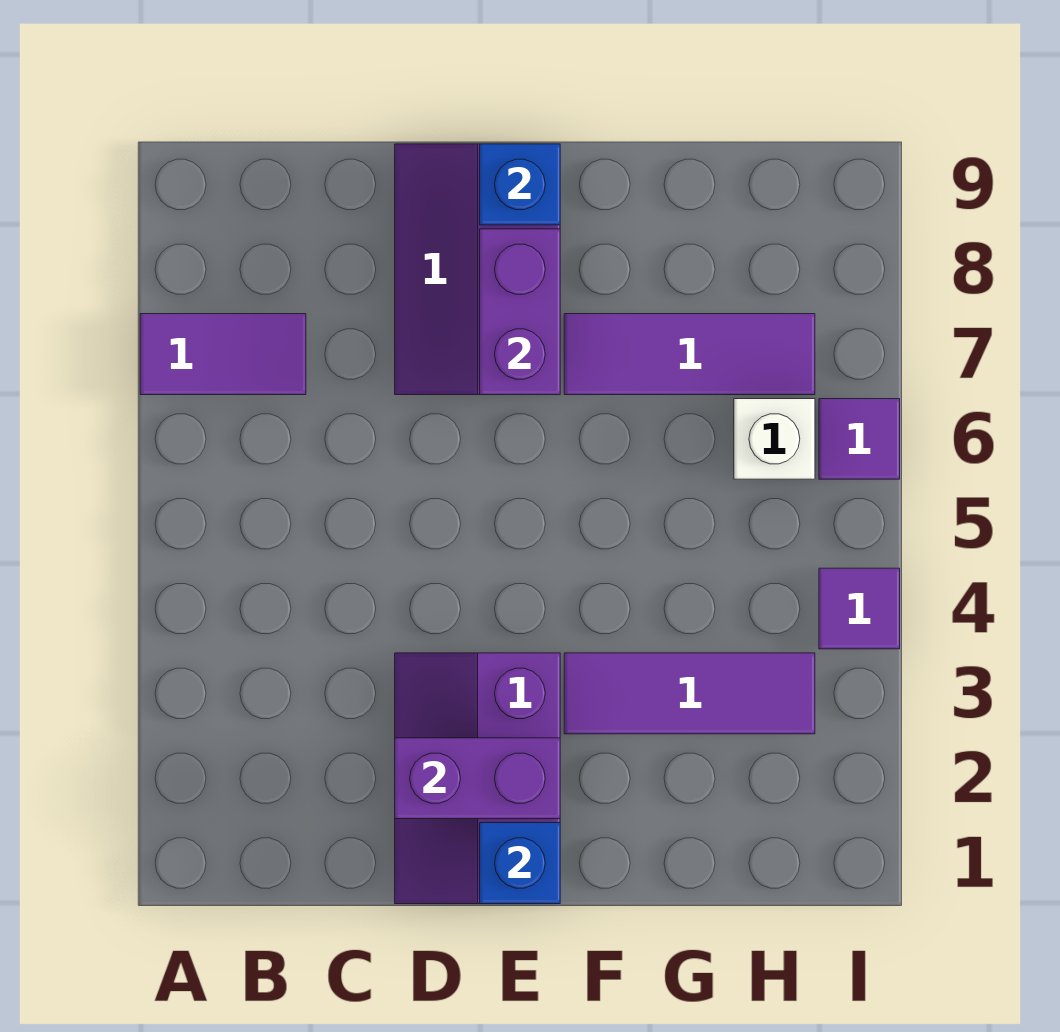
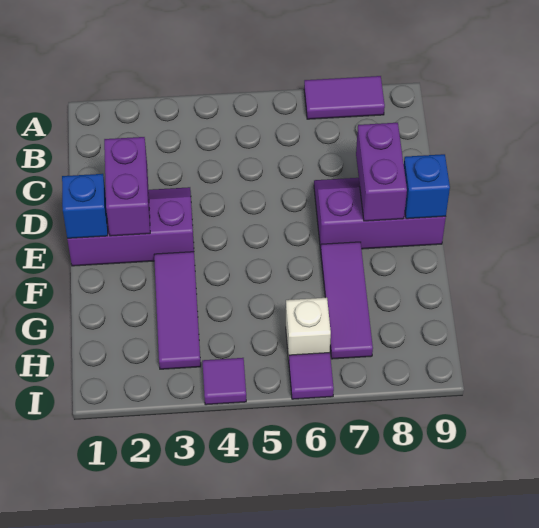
purple tile A7:B7 level 1 -> purple tile A7:A8 level 1
purple brick E7:E8 level 2 -> purple brick D8:E8 level 2

